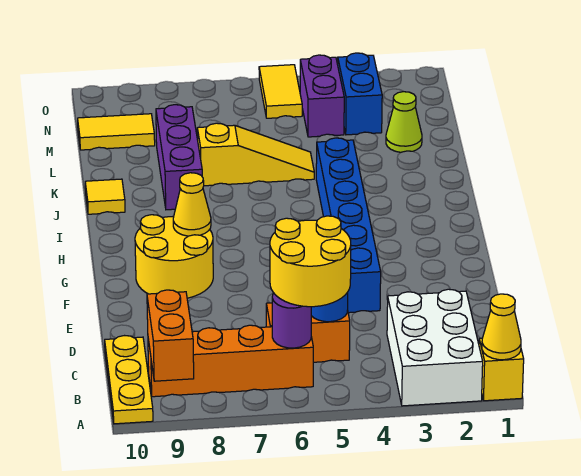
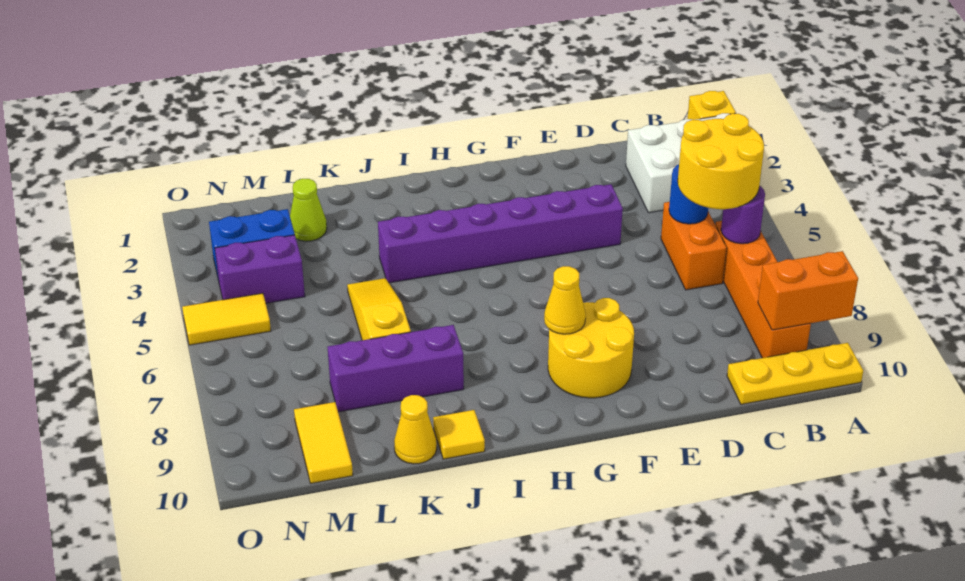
yellow cone A1 level 2 -> yellow cone K10 level 1
blue brick E4:J4 level 1 -> purple brick E4:J4 level 1

